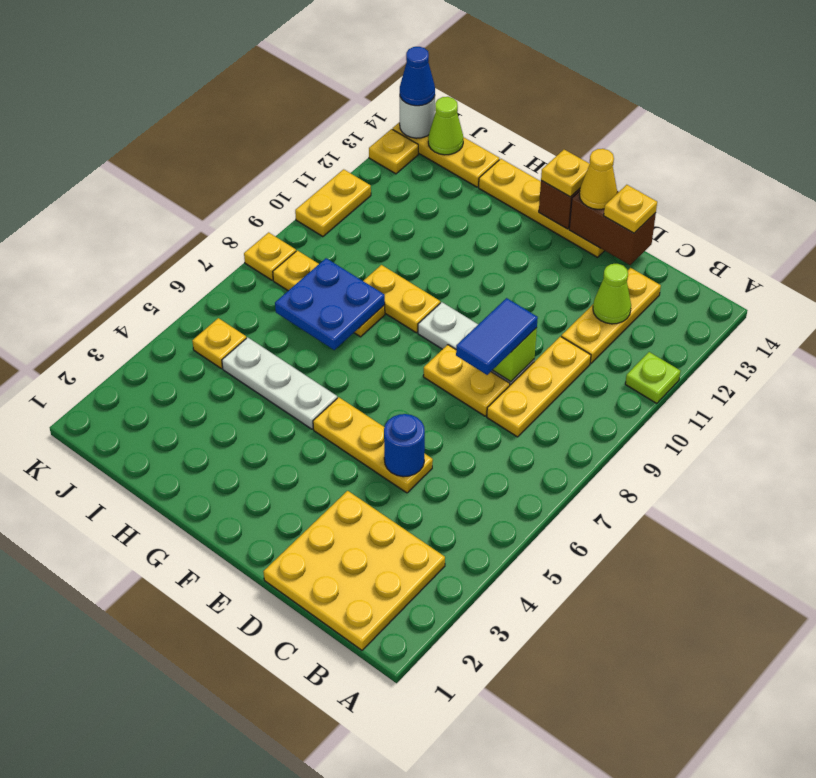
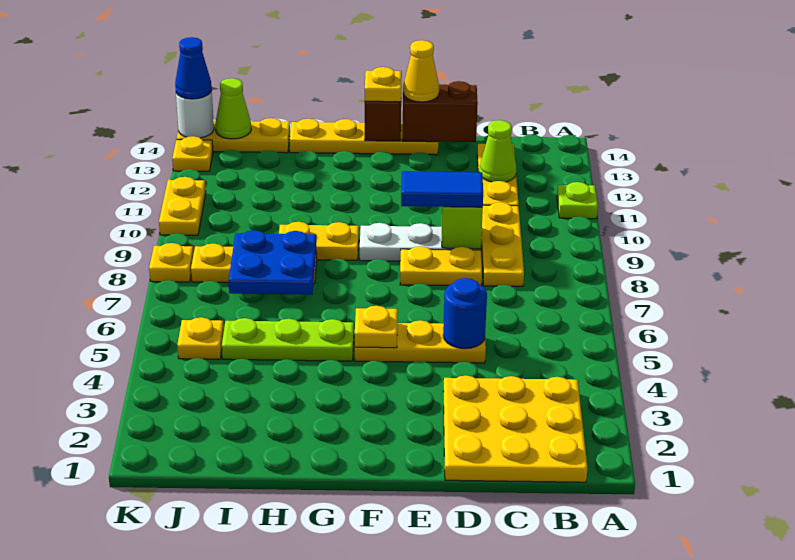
blue tile D8:D9 level 3 -> blue tile D9:E9 level 3
yellow plate D14 level 3 -> yellow plate F5 level 2
white plate G5:I5 level 1 -> lime plate G5:I5 level 1

